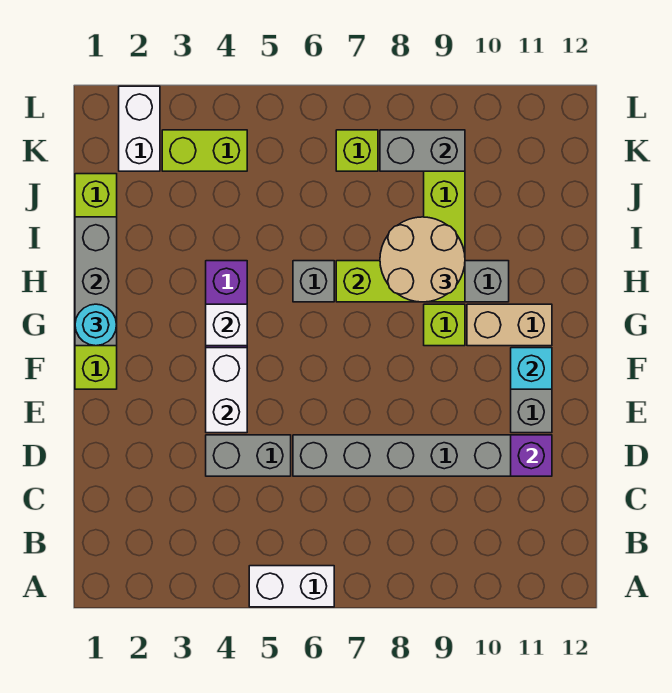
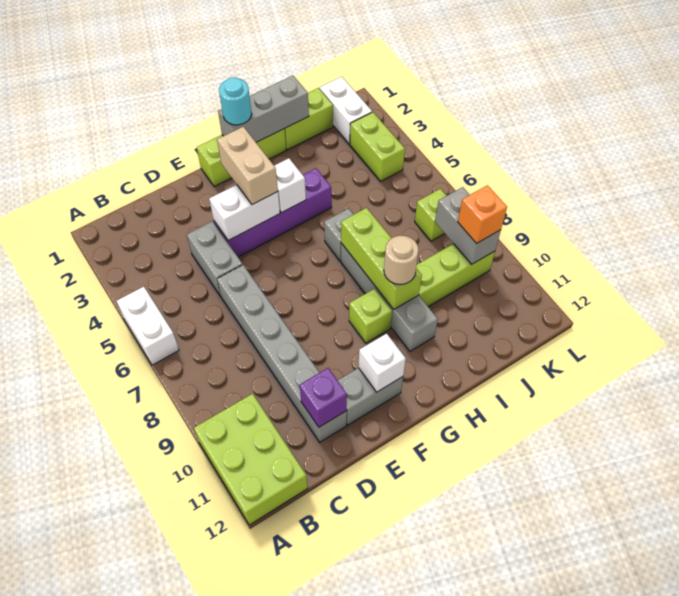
none -> lime brick A10:B12 level 1
cyan brick F11 level 2 -> white brick F11 level 2
tan brick G10:G11 level 1 -> tan brick F3:F4 level 3
tan round brick H8:I9 level 3 -> tan round brick H9 level 3
white brick K2:L2 level 1 -> white brick K1:K2 level 1
none -> orange brick K9 level 3

